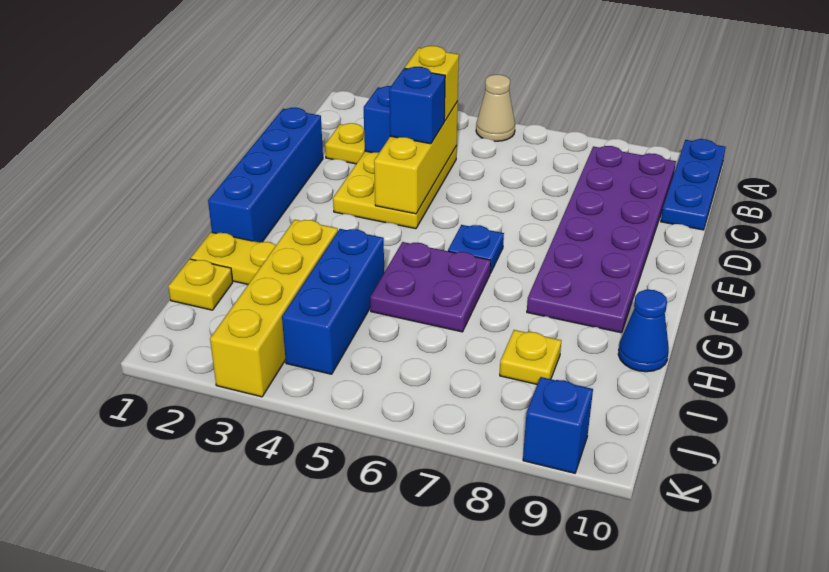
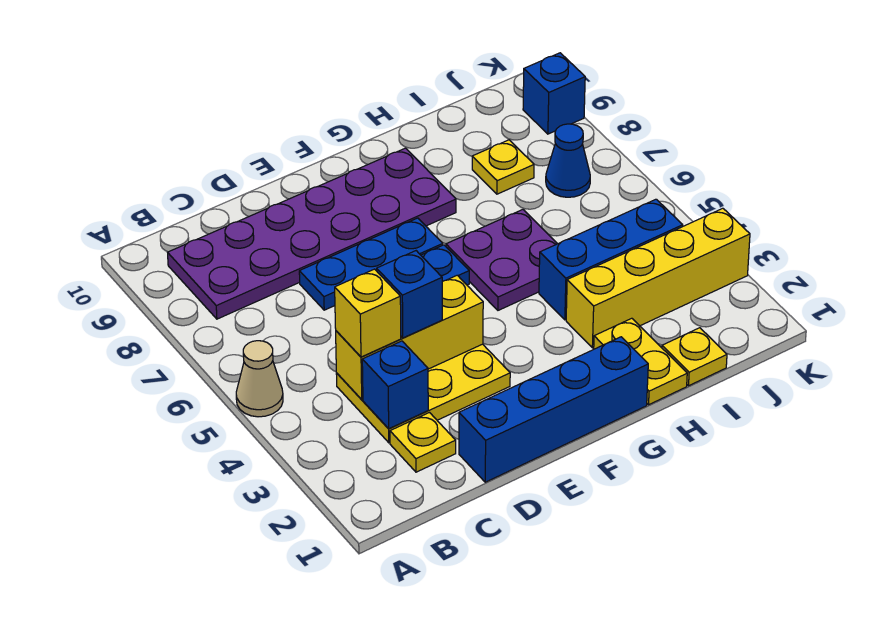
blue plate A10:C10 level 1 -> blue plate D7:F7 level 1
blue cone H10 level 1 -> blue cone J7 level 1

